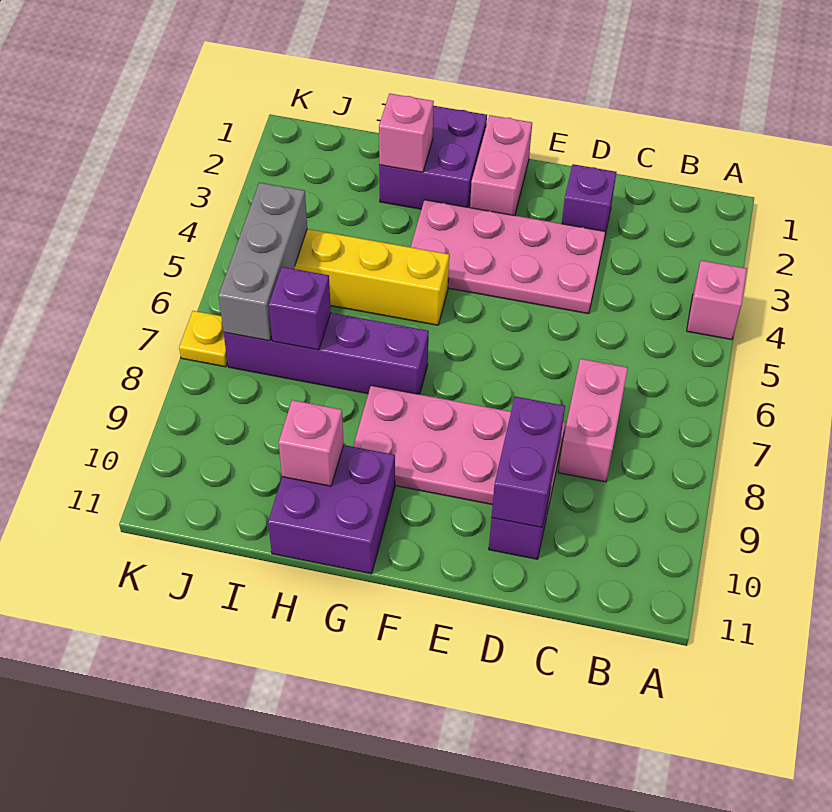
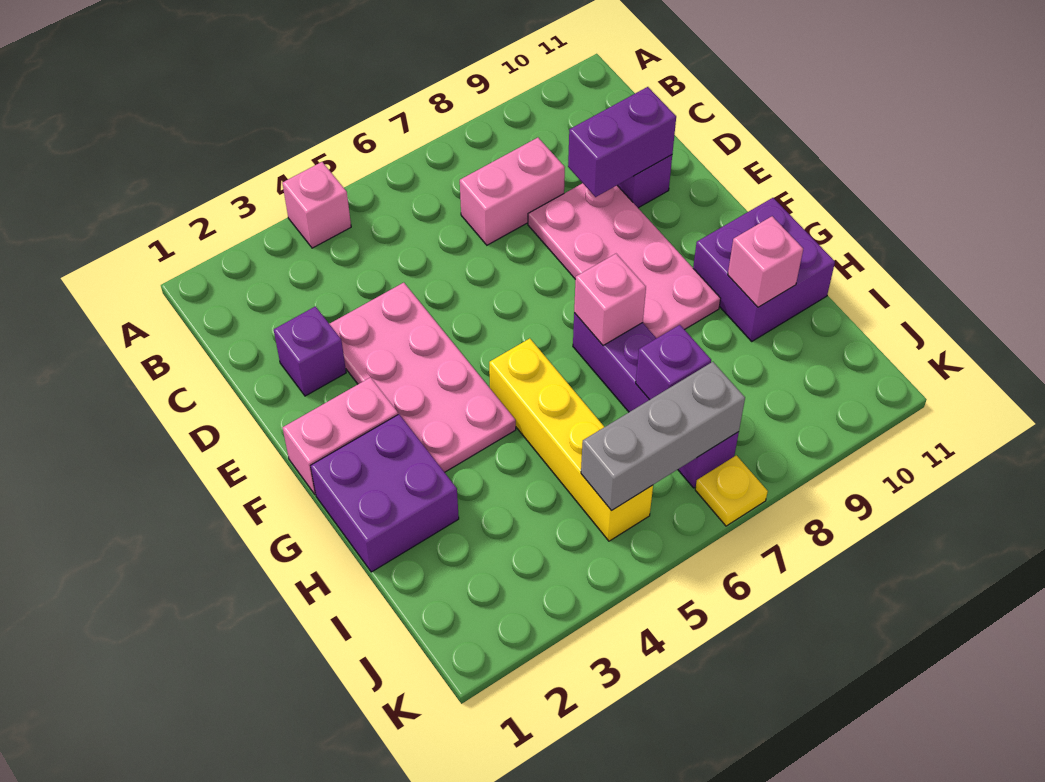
pink brick H2 level 2 -> pink brick G7 level 2

